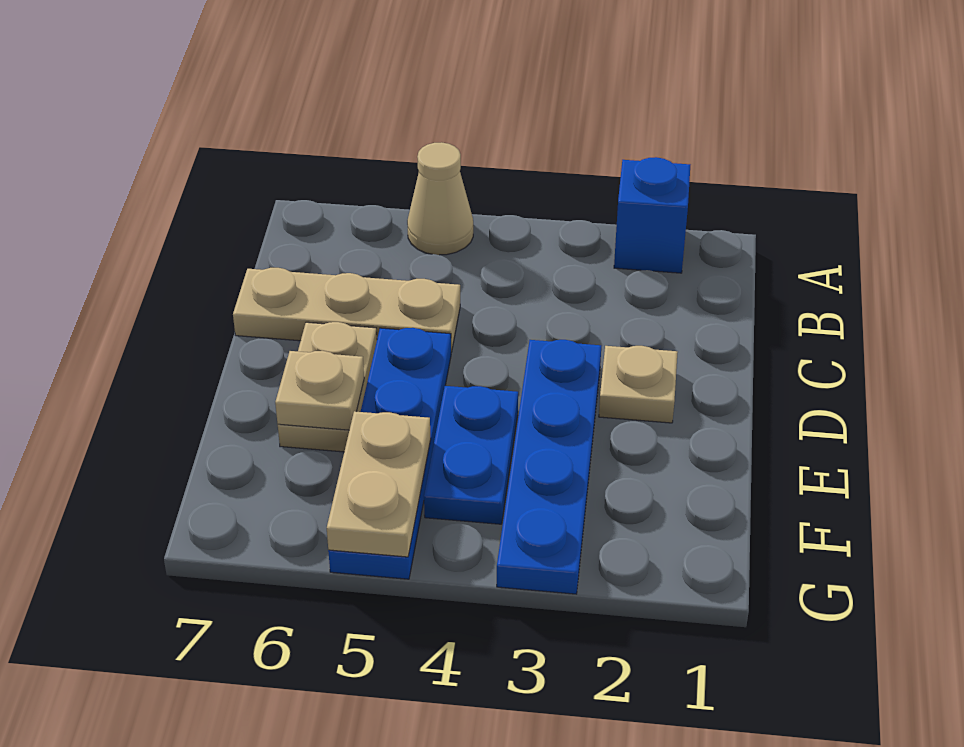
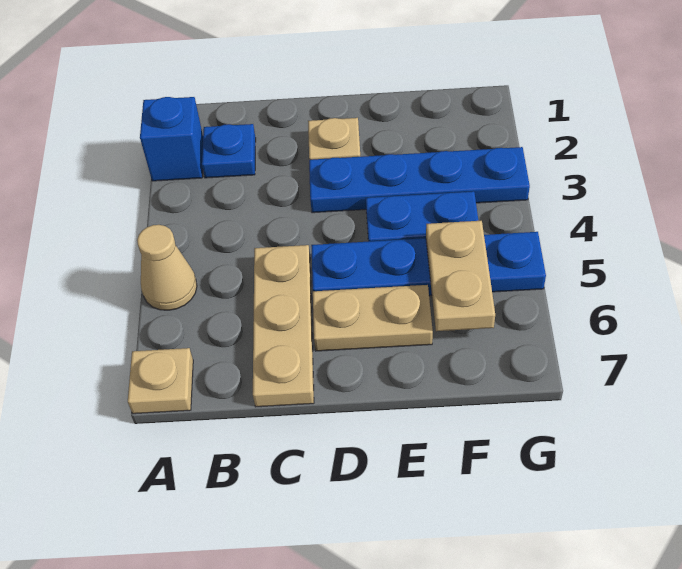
none -> blue plate B2 level 1
tan plate E6 level 2 -> tan plate A7 level 1
tan plate F5:G5 level 2 -> tan plate F5:F6 level 2

